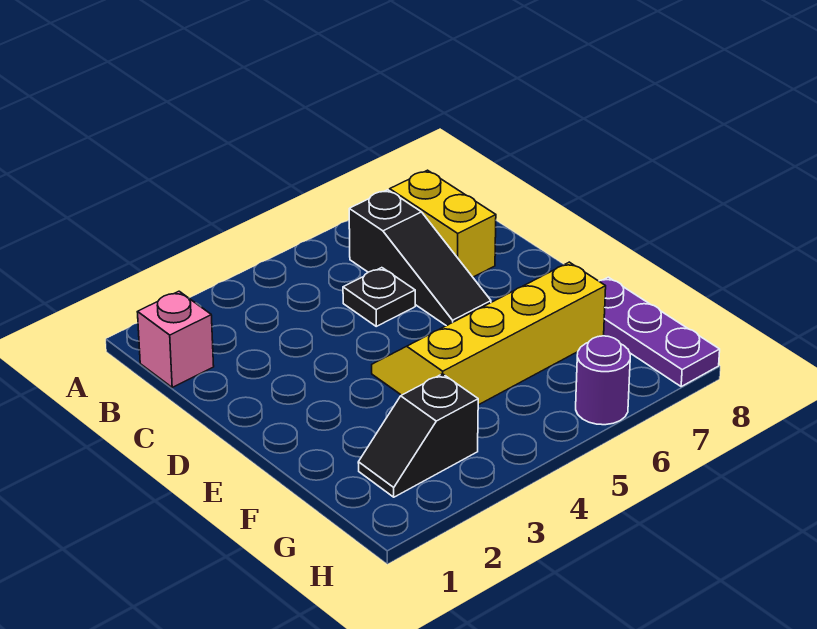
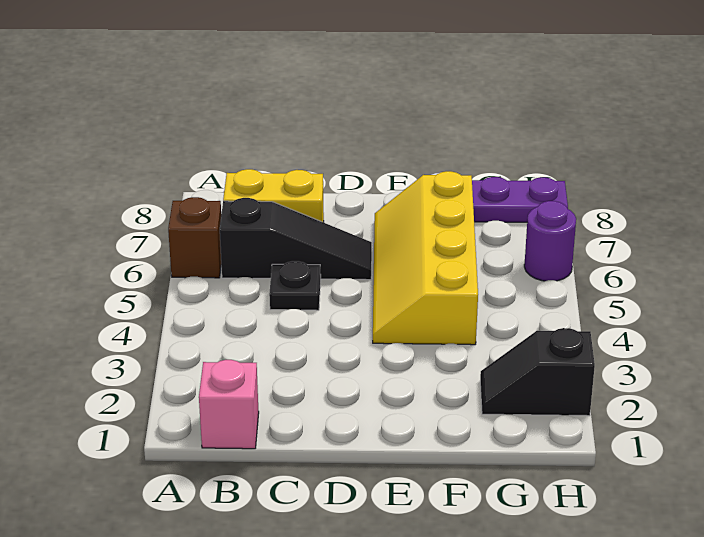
none -> brown brick A6 level 1
black slope G2:G3 level 1 top 3 -> black slope G2:H2 level 1 top H

